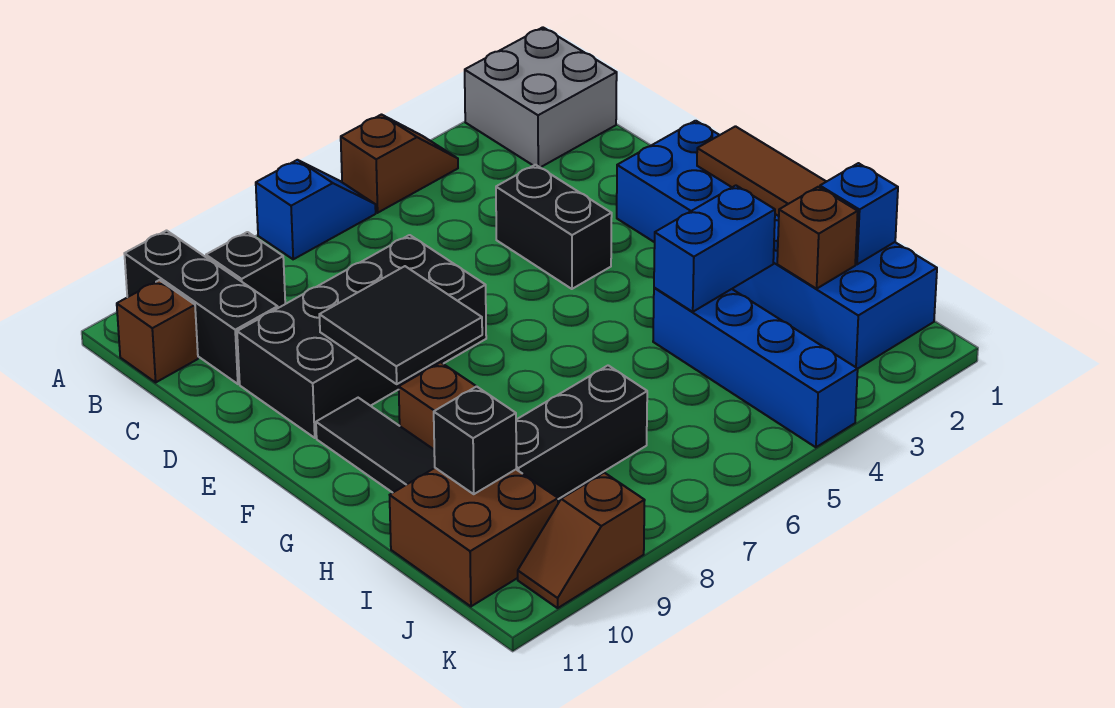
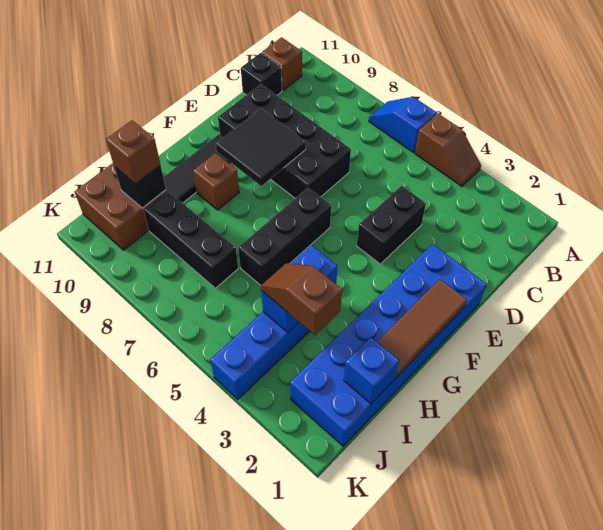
grey brick A1:B2 level 1 -> none
blue slope A6:A7 level 1 top 7 -> blue slope A6:A7 level 1 top 6
black brick A10:C10 level 1 -> black brick F6:H6 level 1
black brick B9 level 1 -> black brick C11 level 1
blue brick H3:H4 level 2 -> blue brick H4:I4 level 2
brown brick I2 level 2 -> brown brick I10 level 3
brown slope K9:K10 level 1 top 9 -> brown slope I3:I4 level 3 top 3

